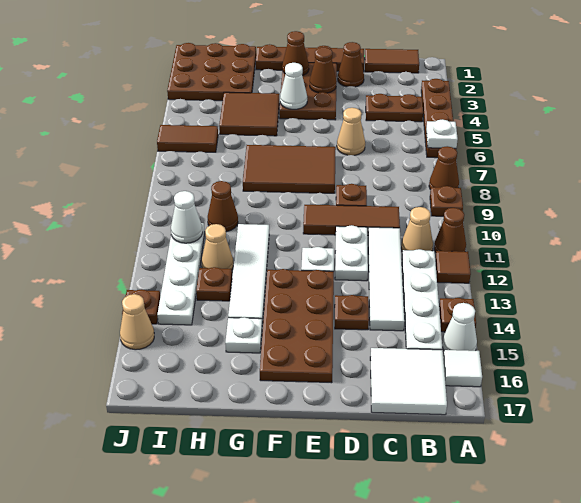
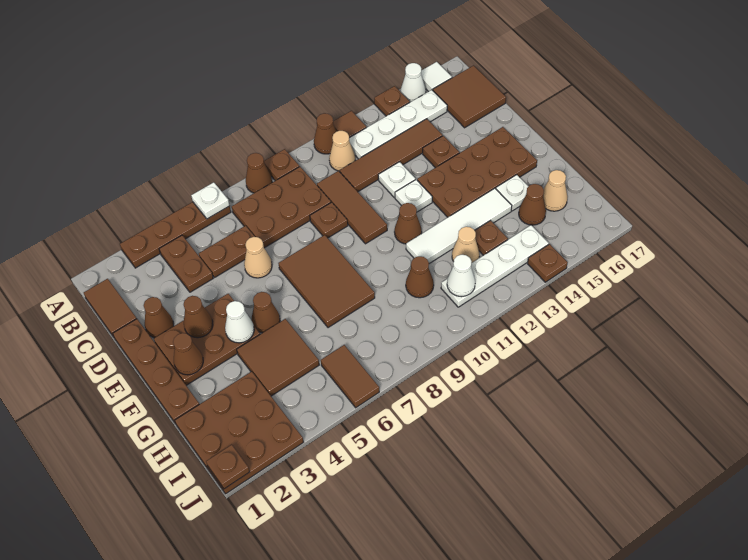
none -> brown plate B7:C9 level 1
white tile B16:C17 level 1 -> brown tile B16:C17 level 1
none -> brown plate C5:C6 level 1
white tile C11:C14 level 1 -> brown tile C11:C14 level 1
white plate D11:D12 level 1 -> white plate D12 level 1
none -> brown cone F5 level 1
none -> brown cone F11 level 1
none -> brown cone H15 level 1
none -> brown plate J1 level 2
tan cone J15 level 1 -> tan cone H16 level 1

